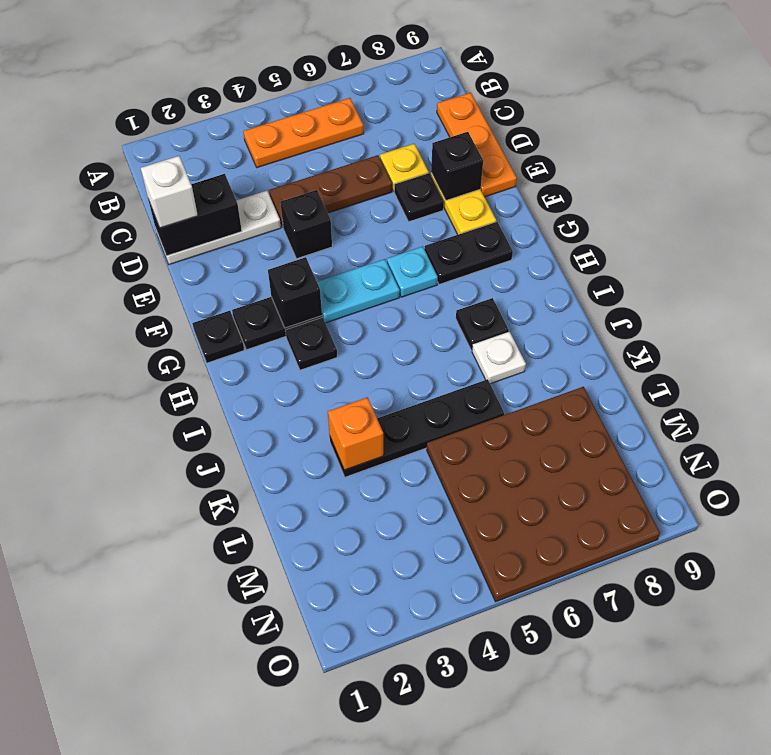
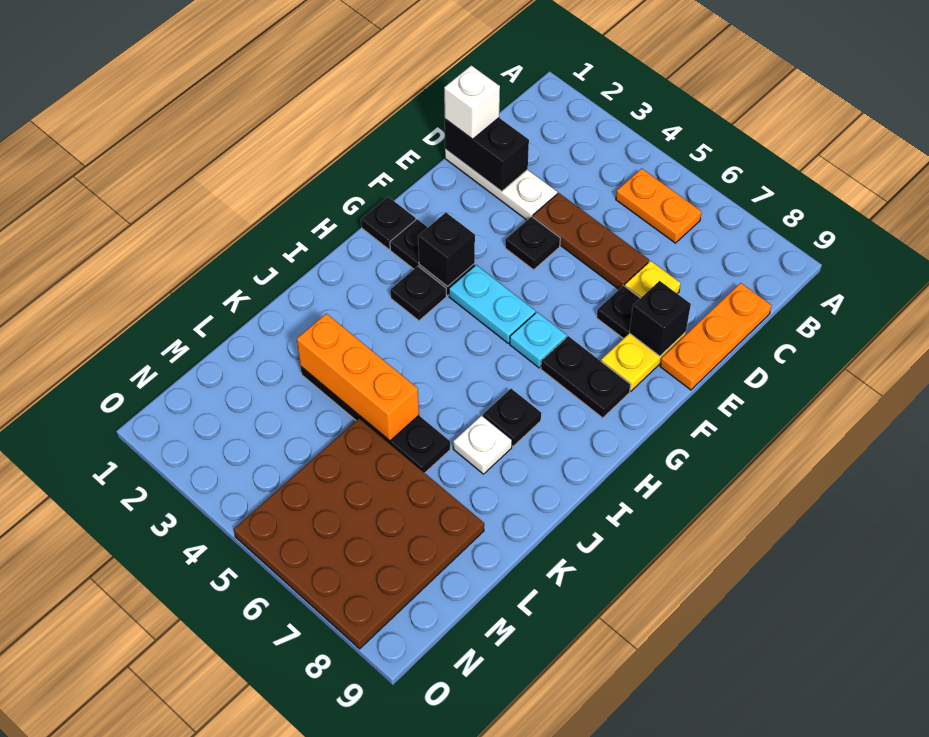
orange plate B4:B6 level 1 -> orange plate B5:B6 level 1
black brick E4 level 1 -> black plate E4 level 1
orange brick K3 level 2 -> orange brick K3:K5 level 2

